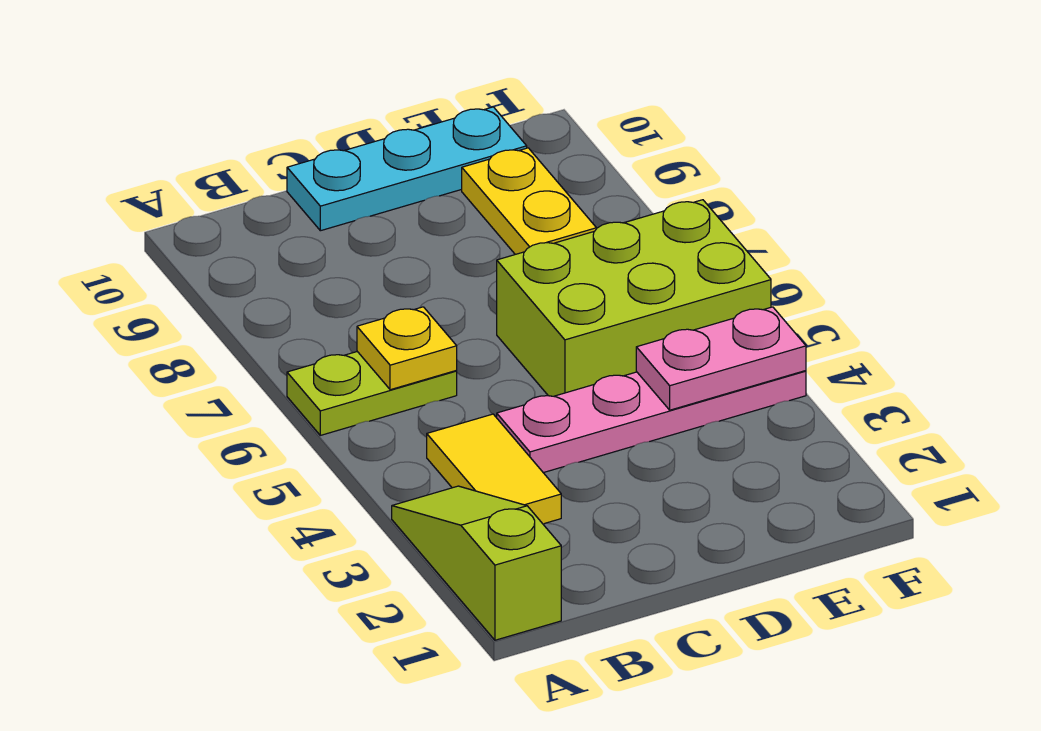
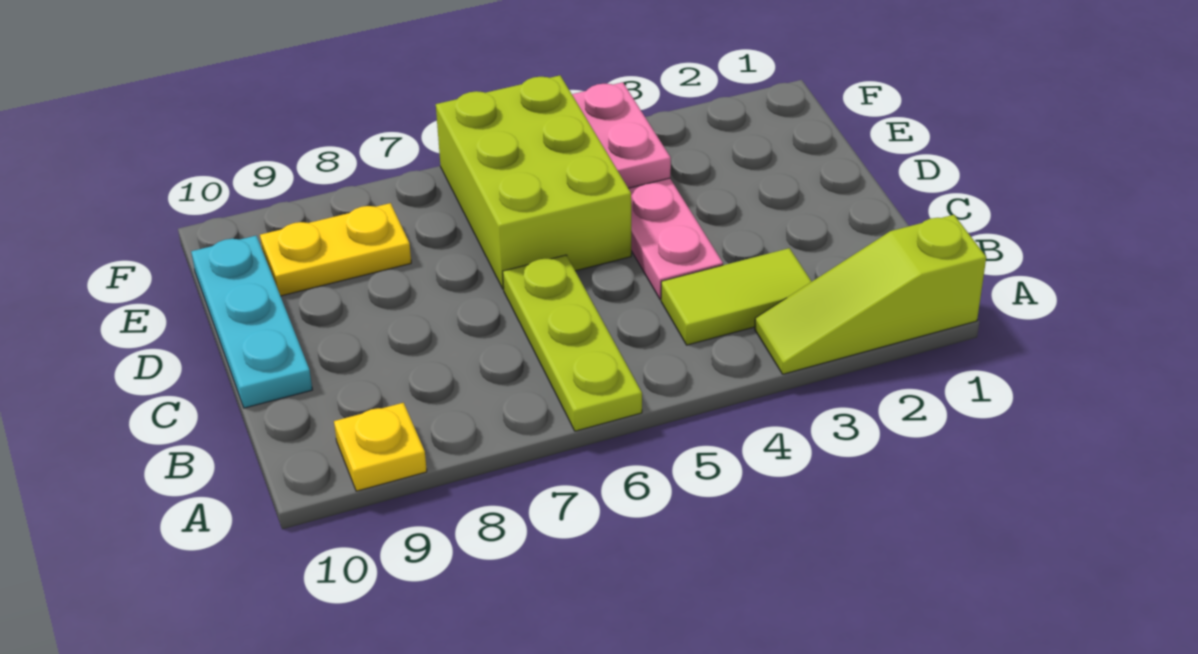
lime plate A6:B6 level 1 -> lime plate A6:C6 level 1
yellow tile B3:B4 level 1 -> lime tile B3:B4 level 1
yellow plate B6 level 2 -> yellow plate A9 level 1

